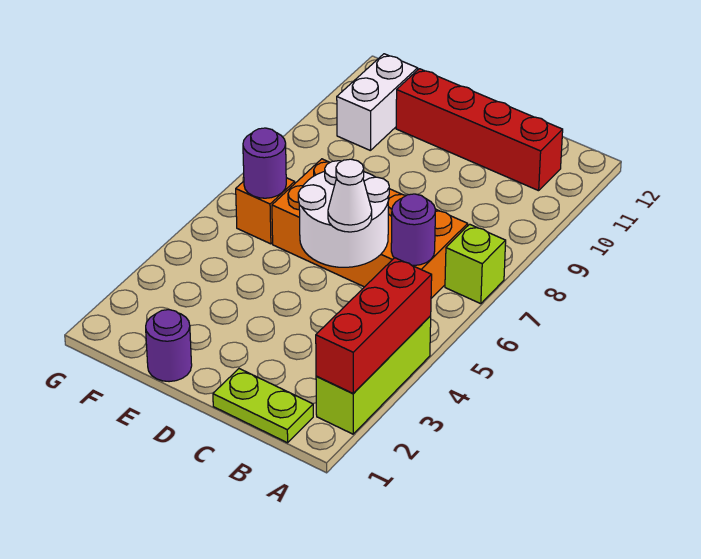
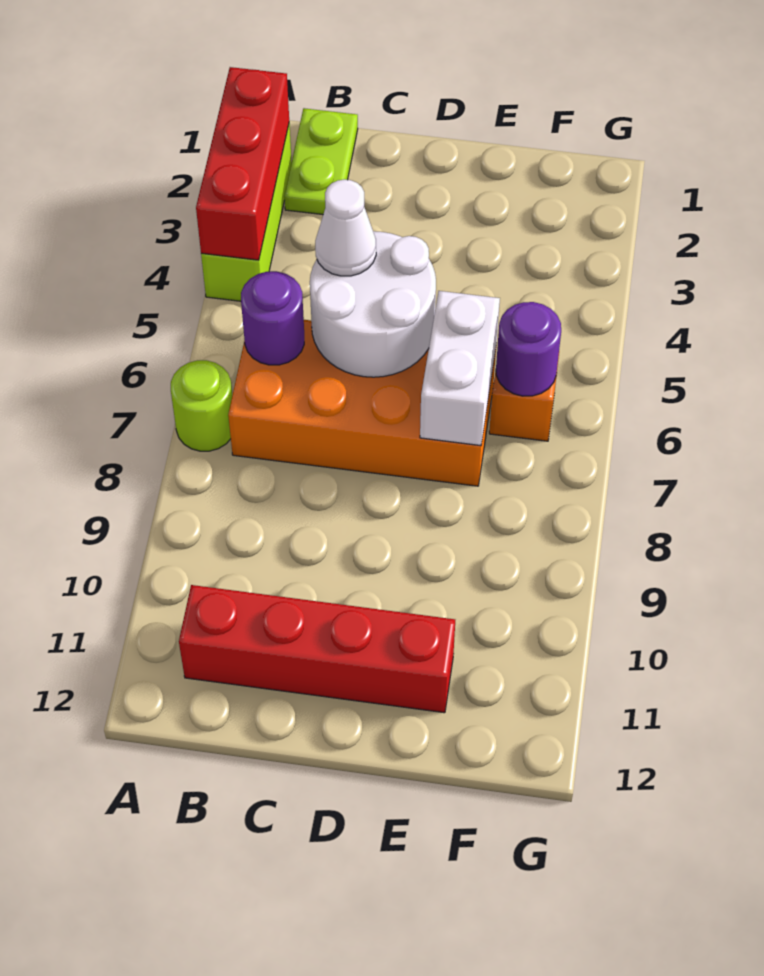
lime brick A7 level 1 -> lime round brick A7 level 1
lime plate B1:C1 level 1 -> lime plate B1:B2 level 1
purple round brick E1 level 1 -> none
white brick F10:F11 level 1 -> white brick E6:E7 level 2

